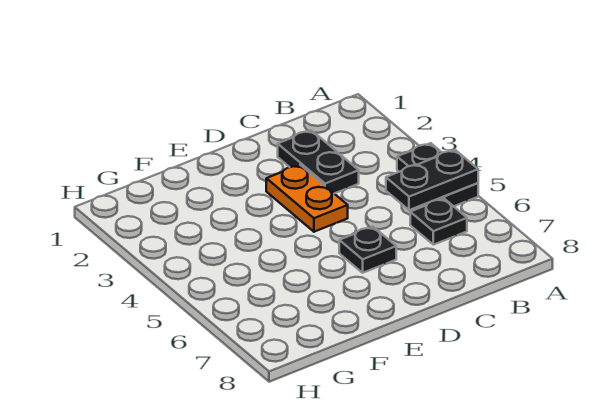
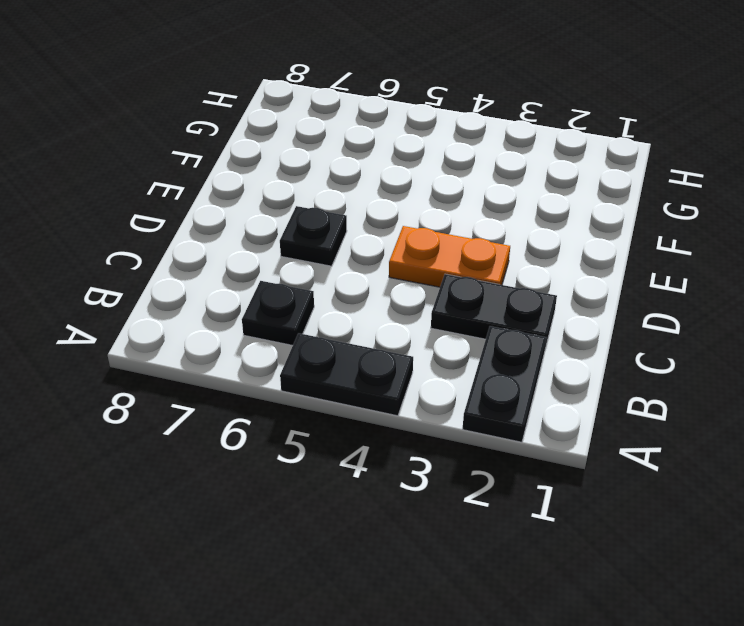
black plate A5:B5 level 2 -> black plate A2:B2 level 1

